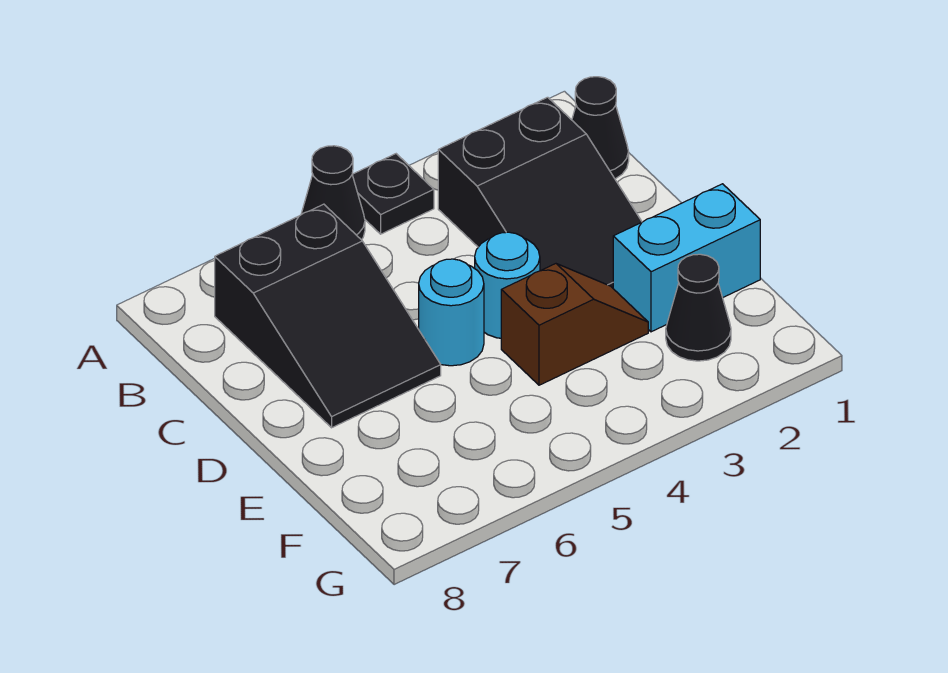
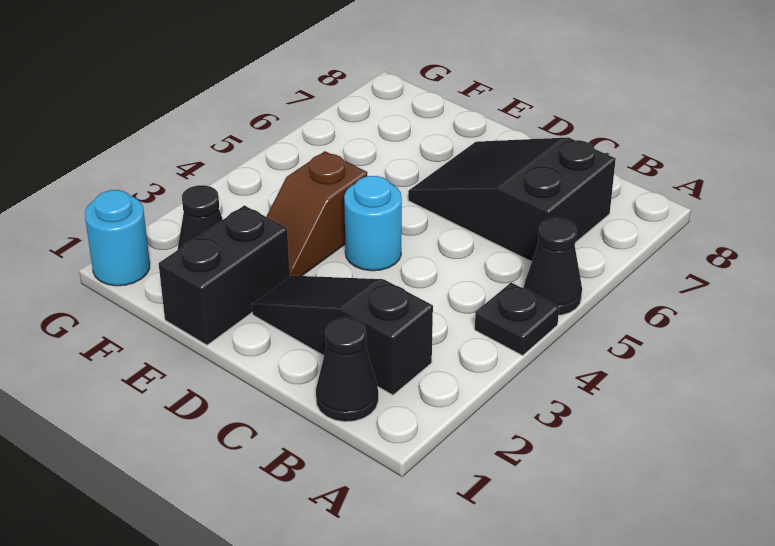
black slope B2:D3 level 1 top B -> black slope B2:D2 level 1 top B
cyan round brick D5 level 1 -> cyan round brick G1 level 1
cyan brick E1:E2 level 1 -> black brick E1:E2 level 1

